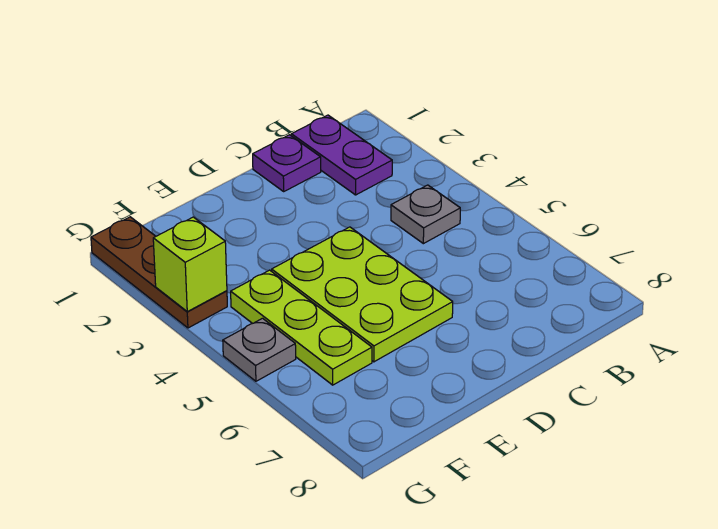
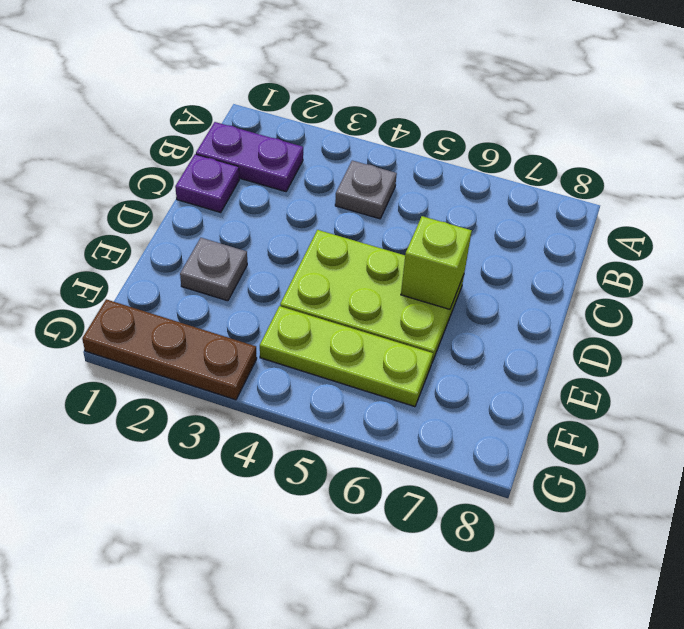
lime brick G3 level 2 -> lime brick D6 level 2
grey plate G5 level 1 -> grey plate E2 level 1

